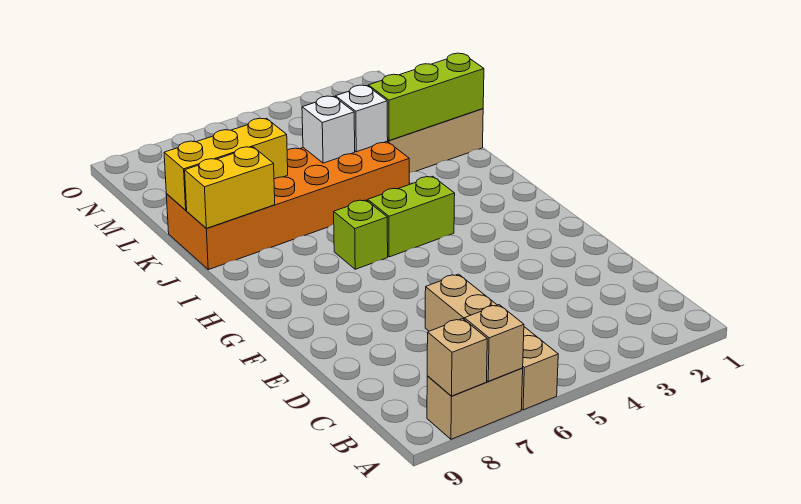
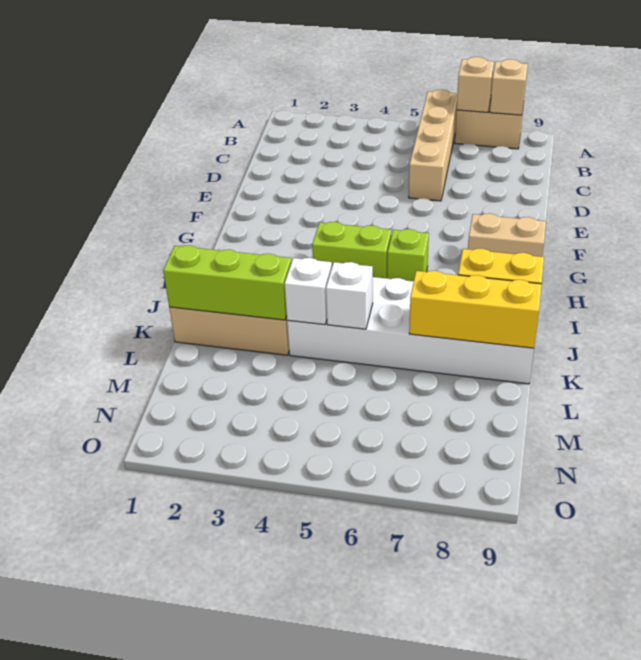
none -> tan brick G8:G9 level 1
orange brick J4:K9 level 1 -> white brick J4:K9 level 1

